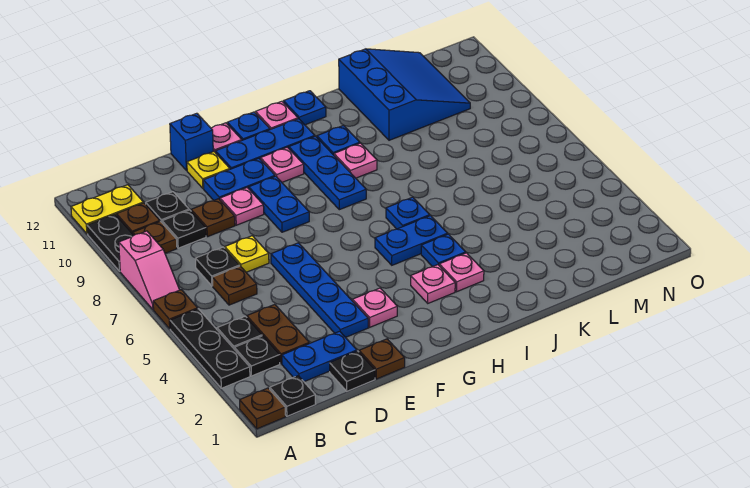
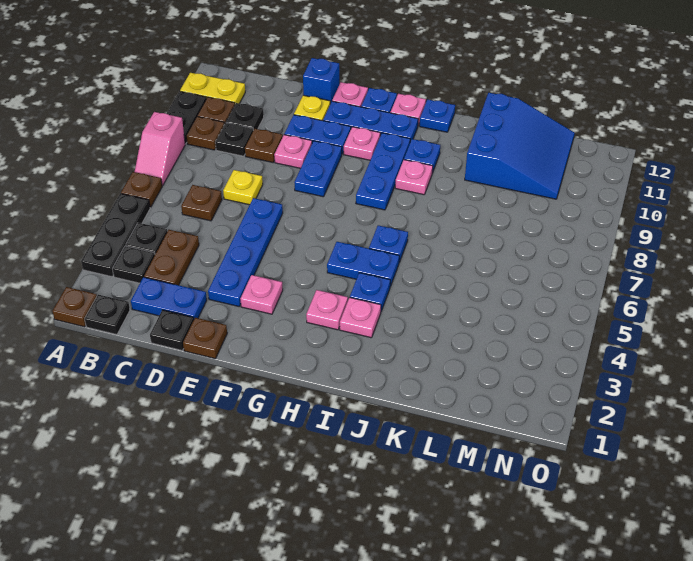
black plate C7 level 1 -> none

